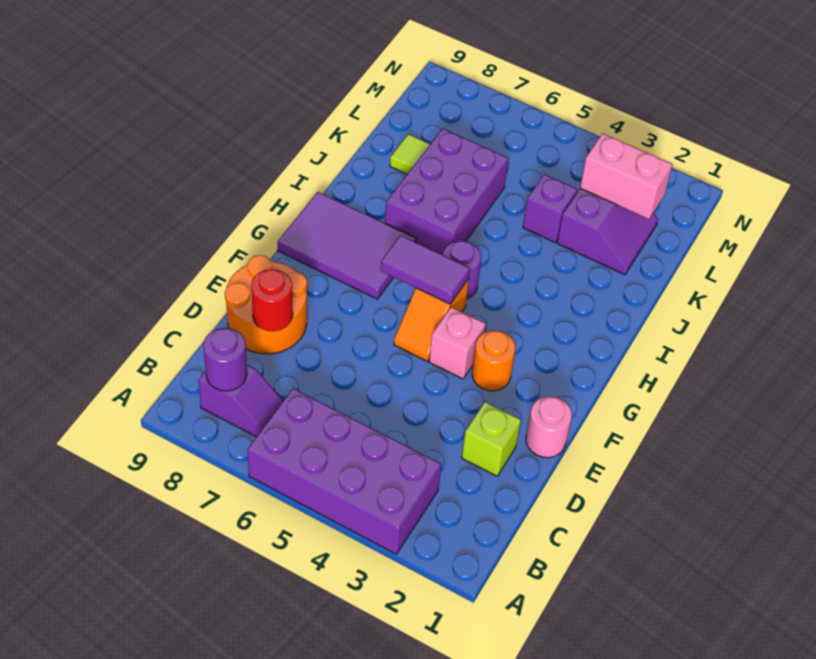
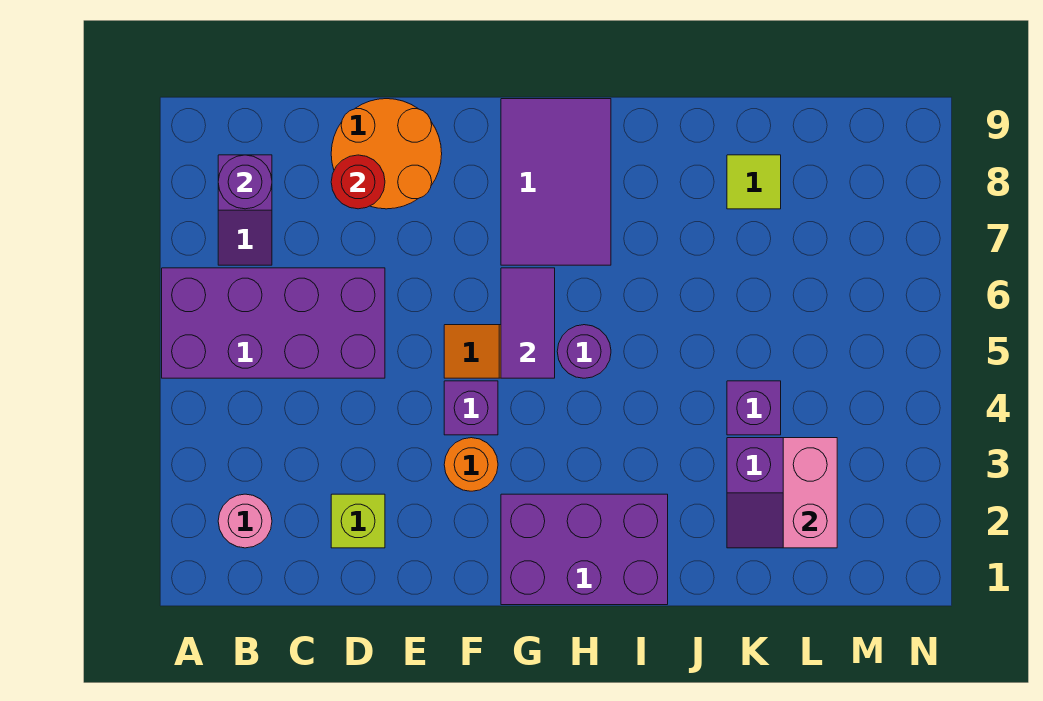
purple brick A3:B6 level 1 -> purple brick A5:D6 level 1
pink round brick E1 level 1 -> pink round brick B2 level 1
pink brick F4 level 1 -> purple brick F4 level 1
purple brick I6:K7 level 1 -> purple brick G1:I2 level 1

